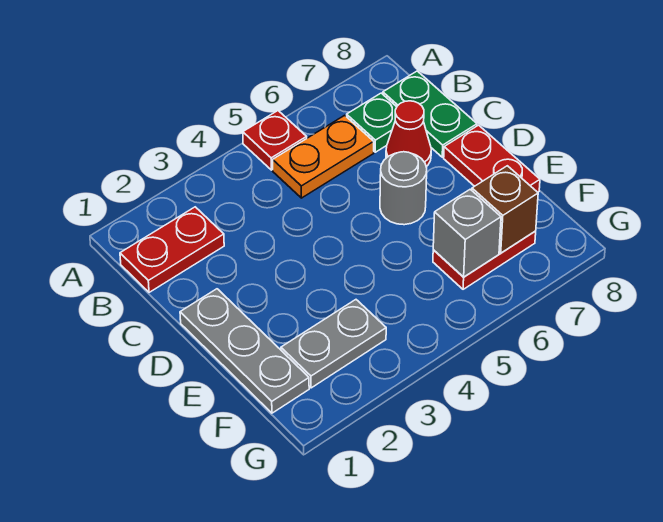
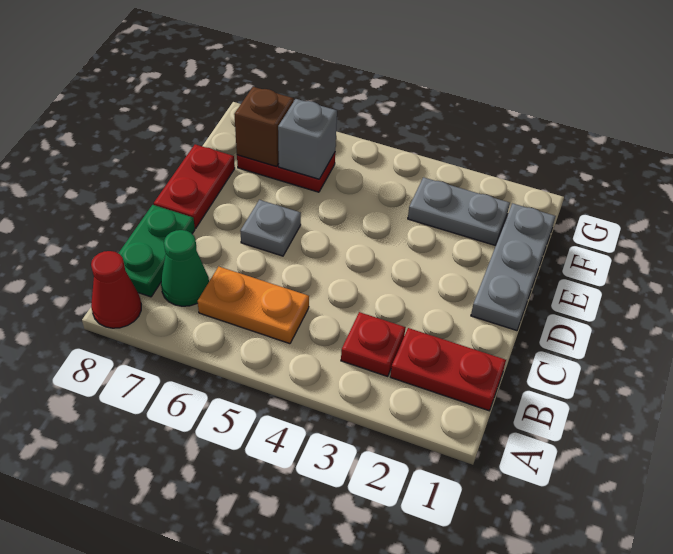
red plate A5 level 1 -> red plate B3 level 1
green plate B7 level 1 -> green cone B7 level 1
red cone C7 level 1 -> red cone A8 level 1
grey round brick D6 level 1 -> grey plate D6 level 1

